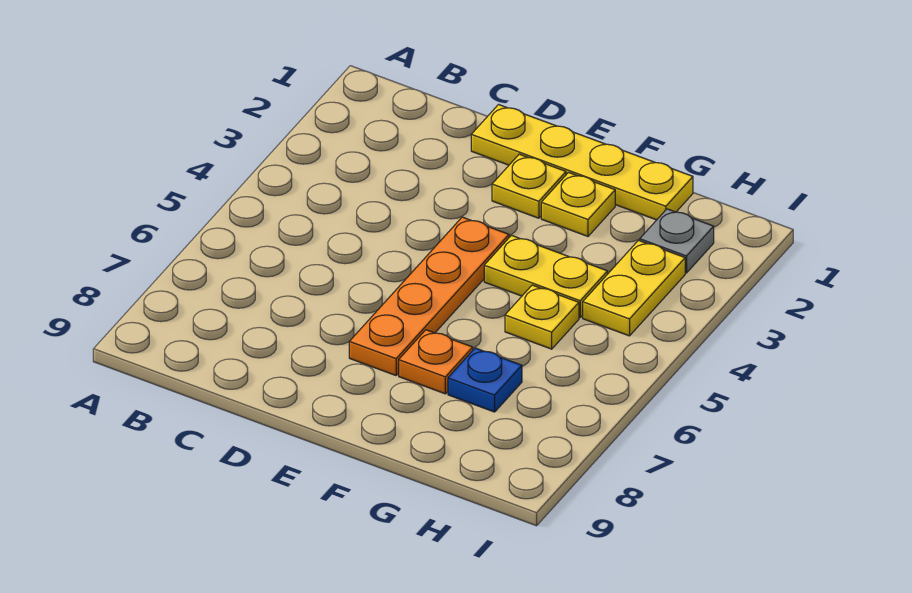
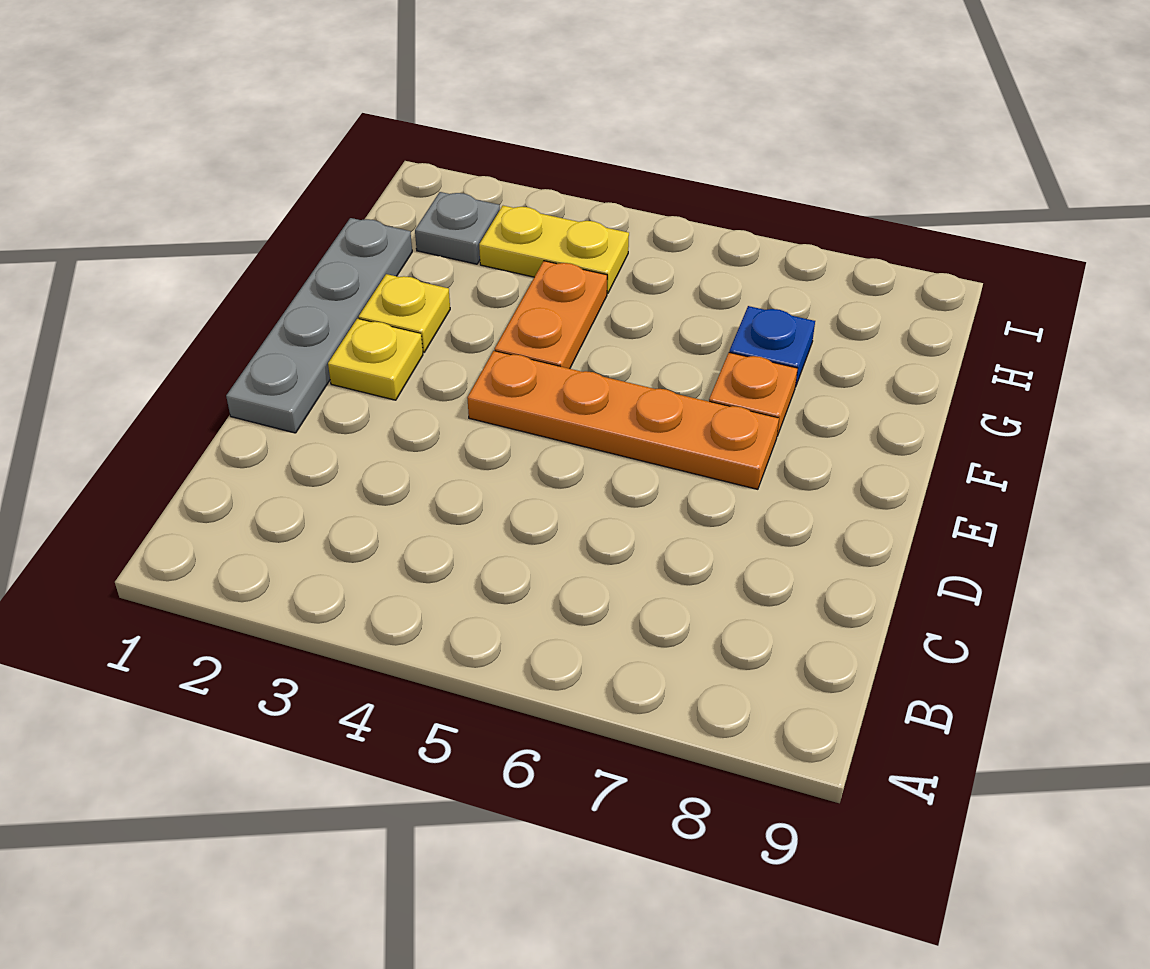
yellow plate D1:G1 level 1 -> grey plate D1:G1 level 1
yellow plate F4:G4 level 1 -> orange plate F4:G4 level 1
yellow plate G5 level 1 -> none

